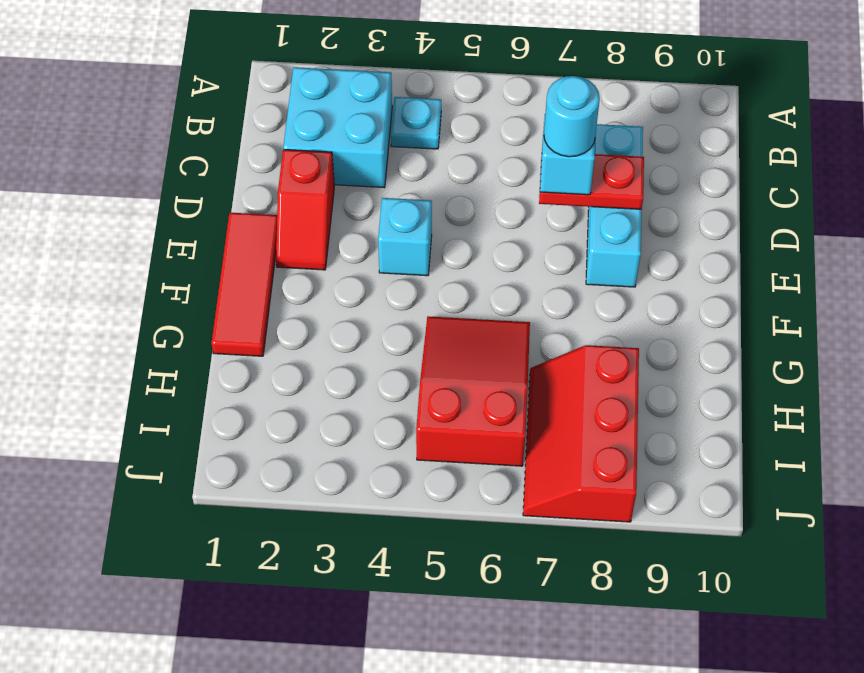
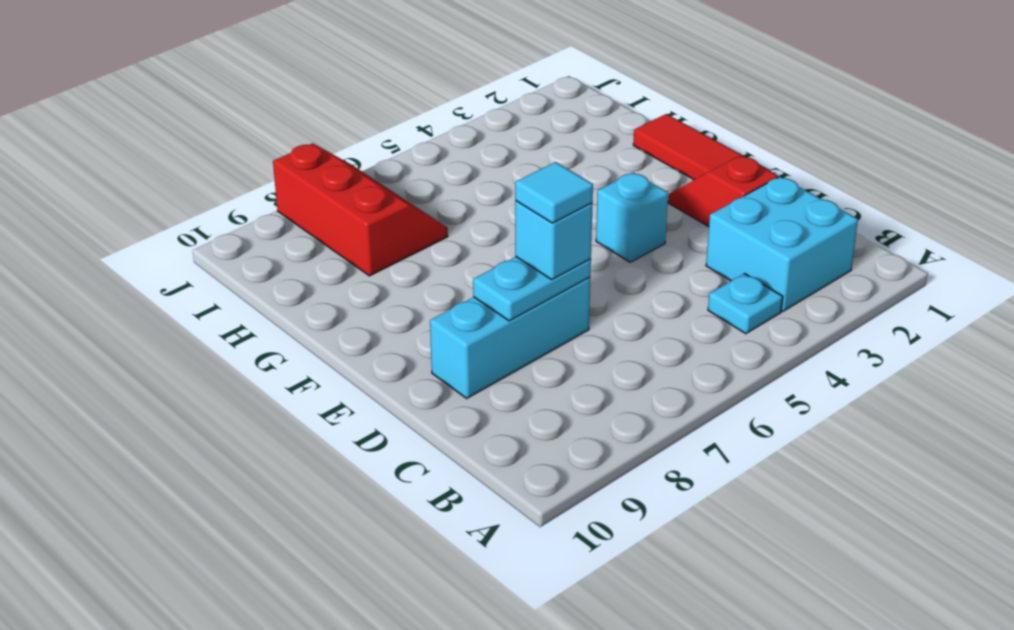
cyan brick C8:E8 level 1 -> cyan brick D7:D9 level 1
red plate D7:D8 level 2 -> cyan plate D7:D8 level 2
cyan round brick D7 level 4 -> cyan tile D7 level 4
red slope G5:I6 level 1 top I -> none

